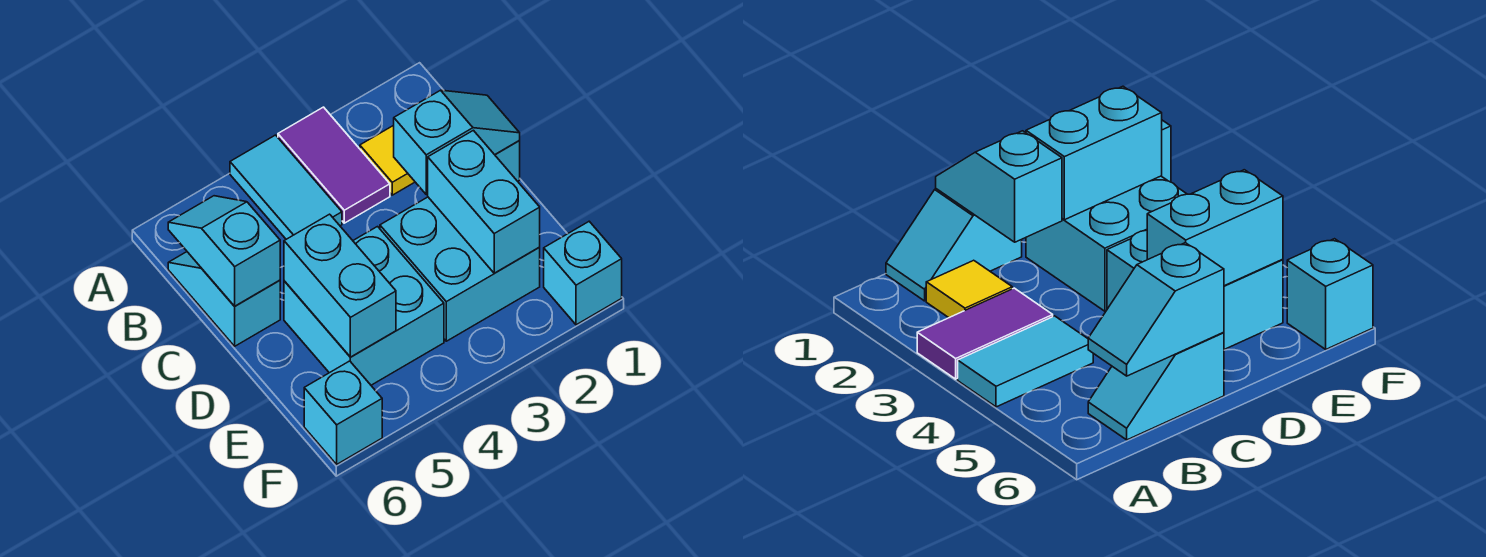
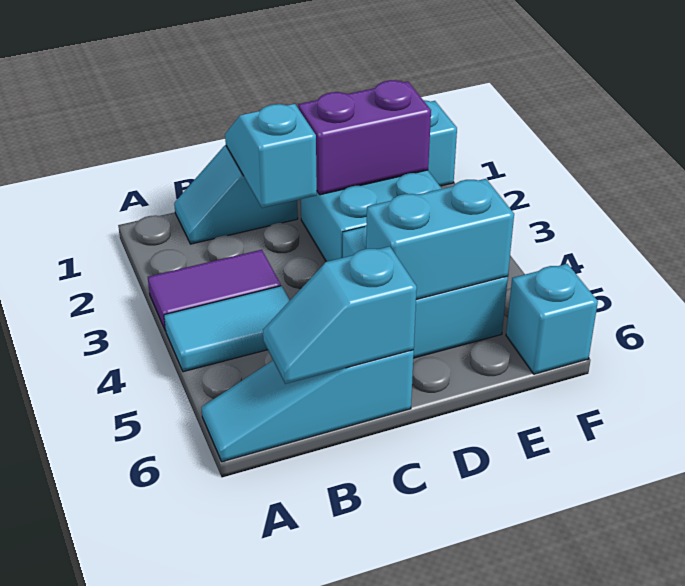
yellow tile B2 level 1 -> none
cyan slope B6:C6 level 1 top C -> cyan slope A6:C6 level 1 top C
cyan brick D2:E2 level 2 -> purple brick D2:E2 level 2

